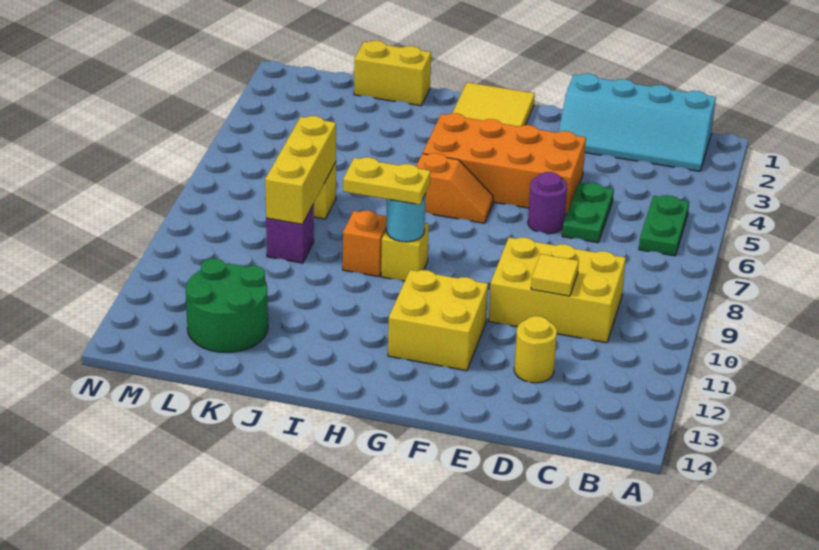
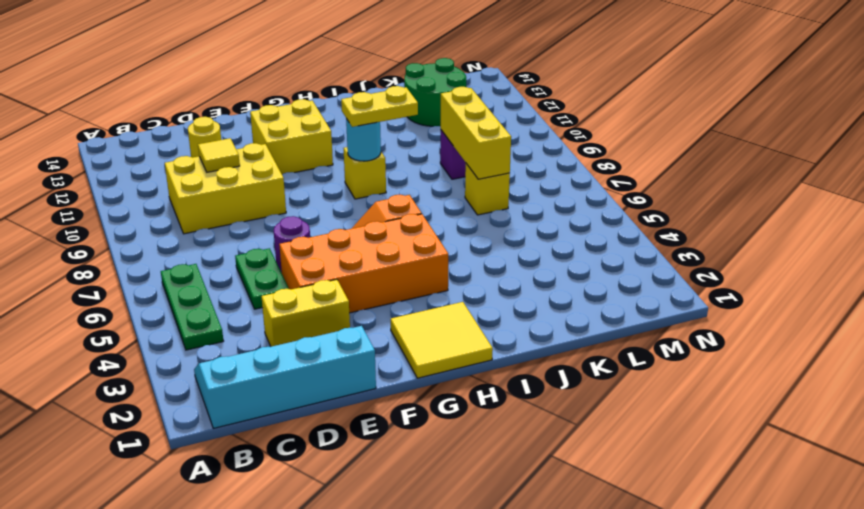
green plate B5:B6 level 1 -> green plate B4:B6 level 1
orange brick I9 level 1 -> none
yellow brick J1:K1 level 1 -> yellow brick D3:E3 level 1

